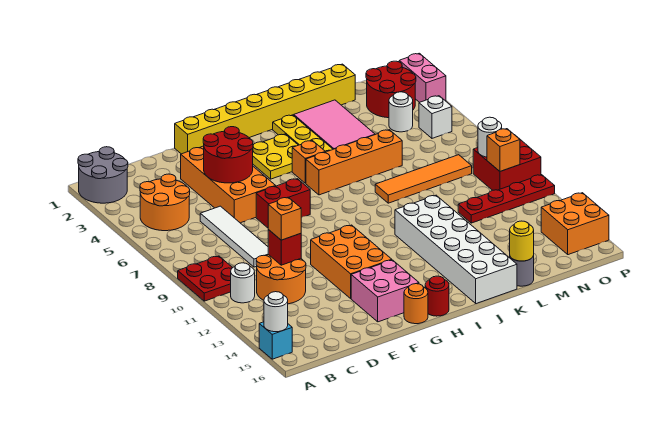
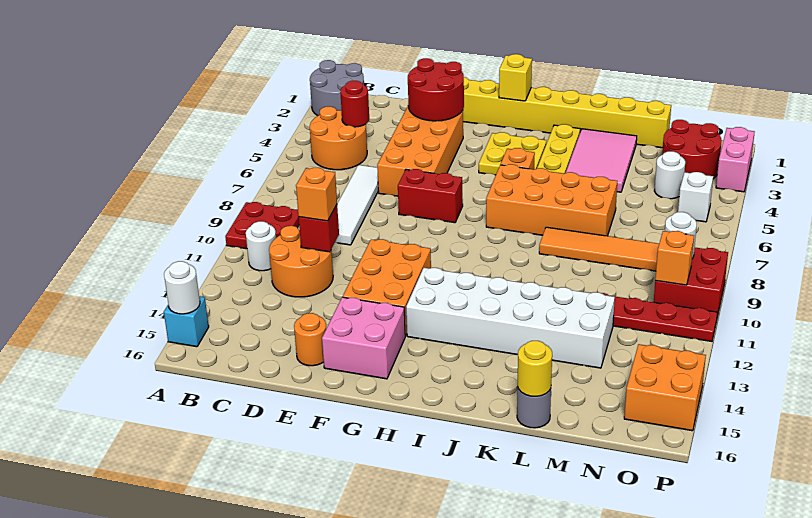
red round brick E4:F5 level 2 -> red round brick E2:F3 level 2
orange round brick G16 level 1 -> orange round brick E15 level 1
none -> yellow brick H1 level 2
red round brick H16 level 1 -> red round brick C4 level 2
orange brick I6:L6 level 1 -> orange brick I6:L7 level 1
white brick J11:K16 level 1 -> white brick H12:M13 level 1

